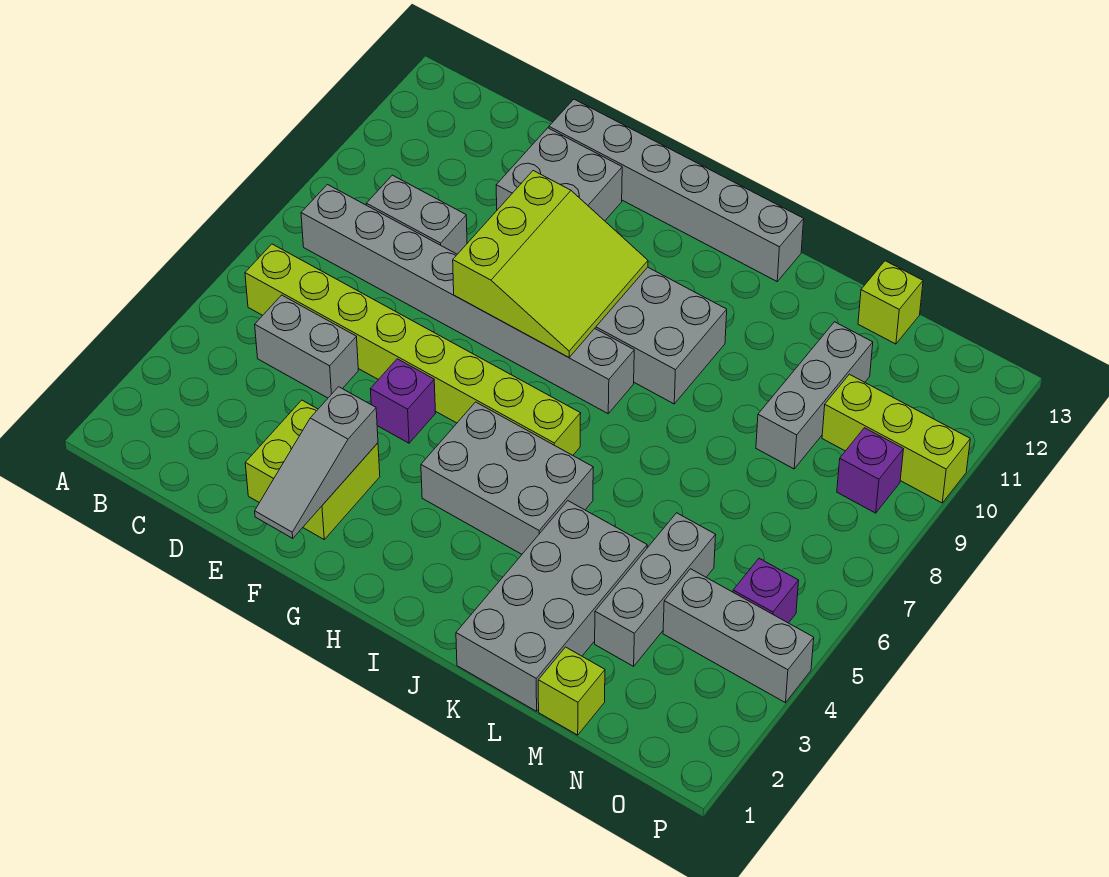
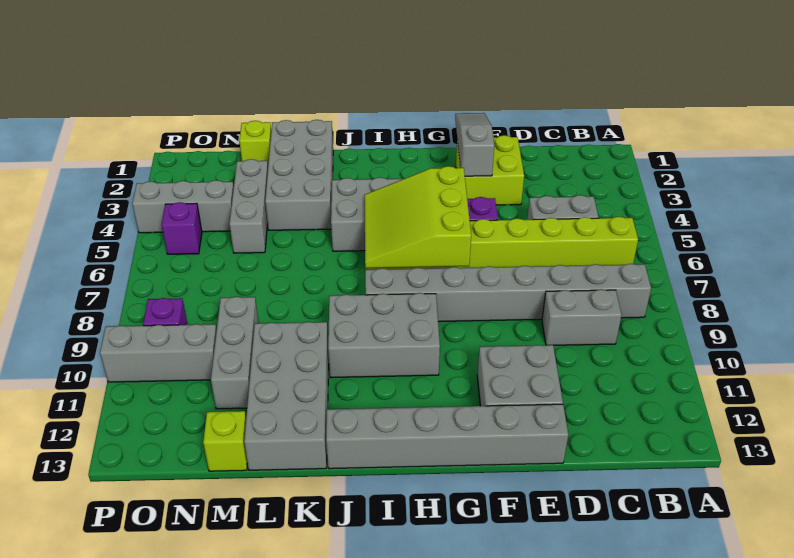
lime slope F8:H10 level 2 top F -> lime slope G5:I7 level 2 top G
none -> grey brick K10:L13 level 1
lime brick N10:P10 level 1 -> grey brick N10:P10 level 1

